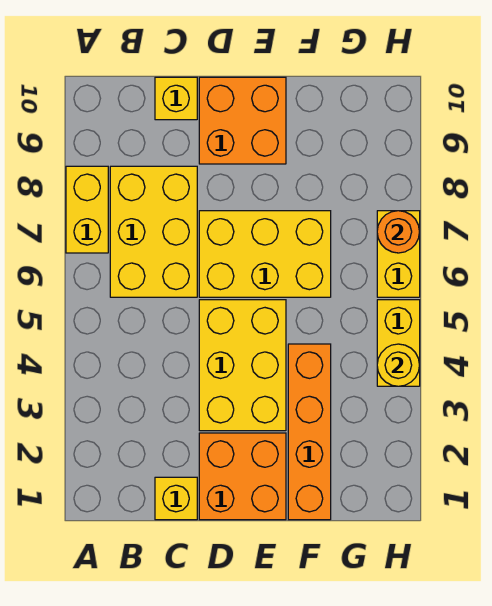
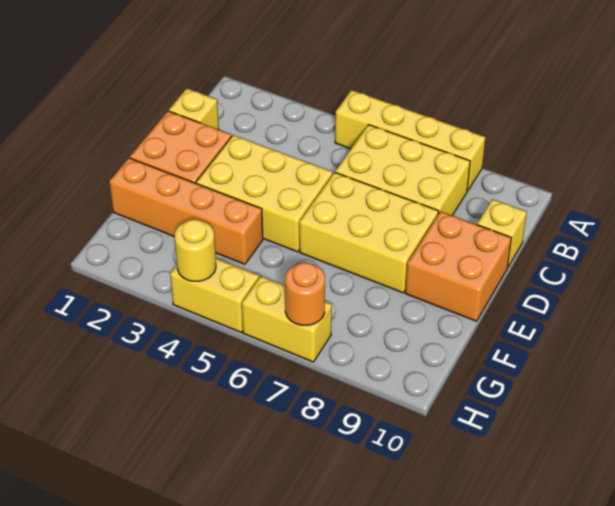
yellow brick A7:A8 level 1 -> yellow brick A5:A8 level 1
yellow brick D6:F7 level 1 -> yellow brick D6:E8 level 1

